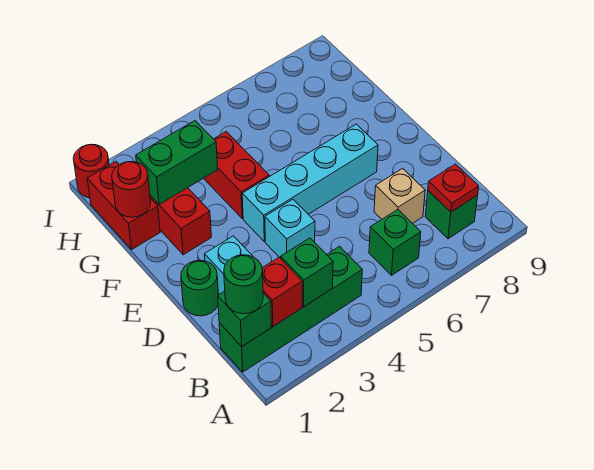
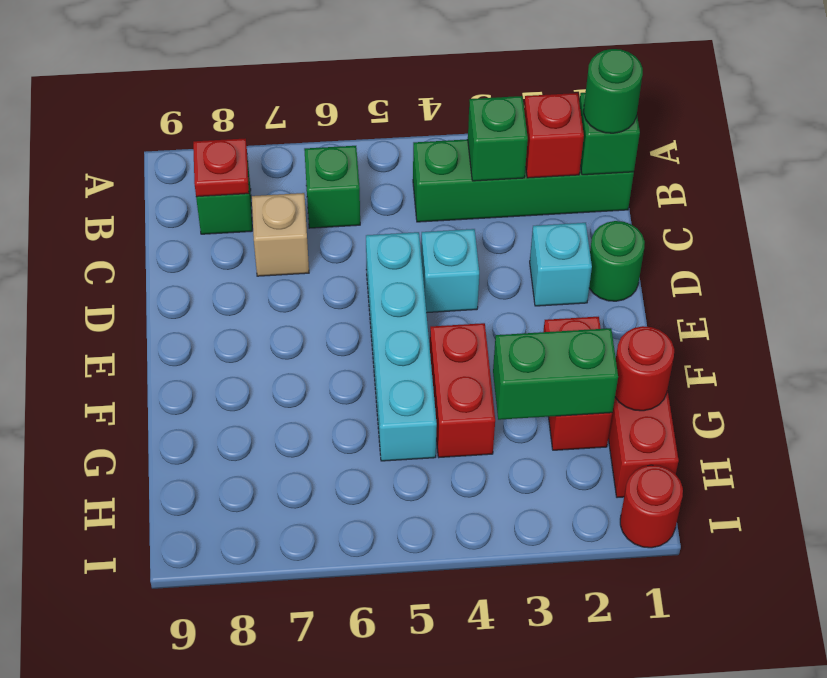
cyan brick E4:E7 level 1 -> cyan brick D5:G5 level 1

